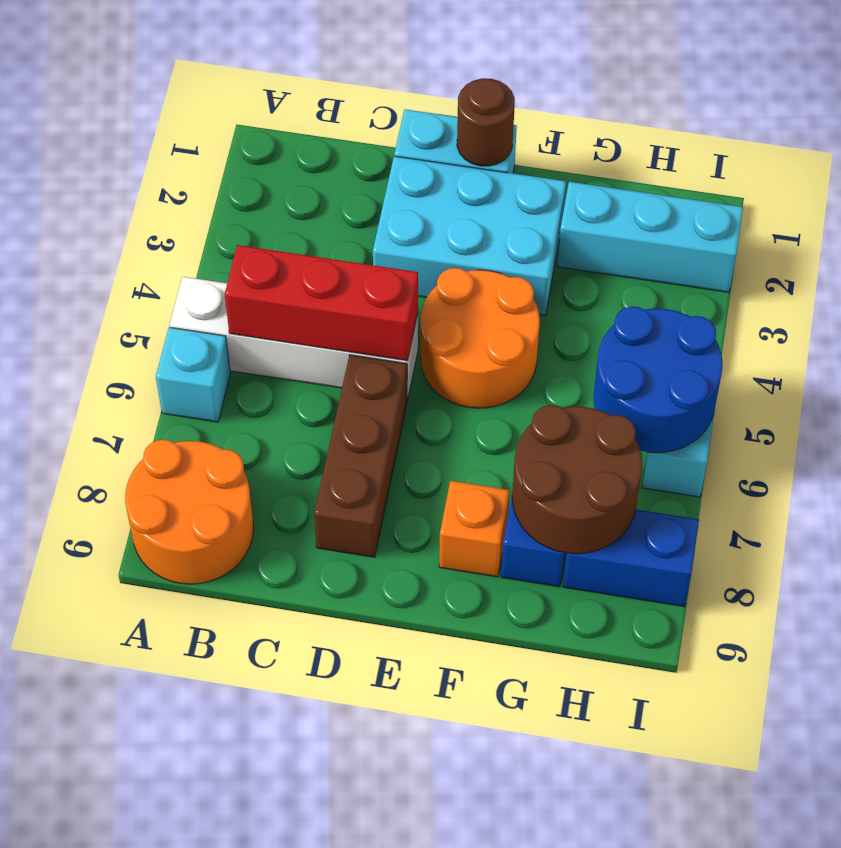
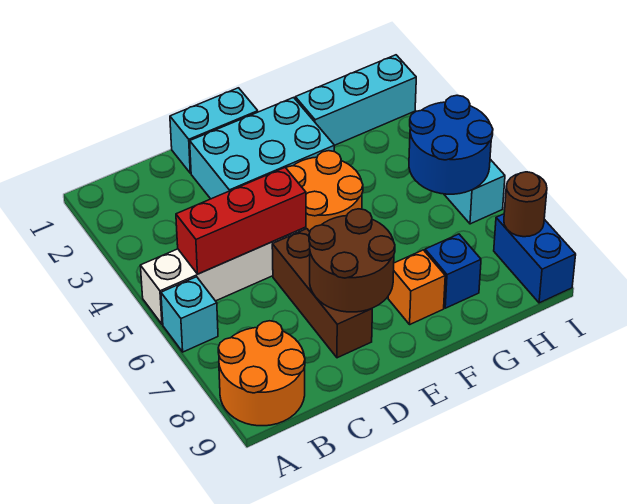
brown round brick E1 level 2 -> brown round brick I8 level 2
brown round brick G7:H8 level 2 -> brown round brick D7:E8 level 2
blue brick H8:I8 level 1 -> blue brick I8:I9 level 1

